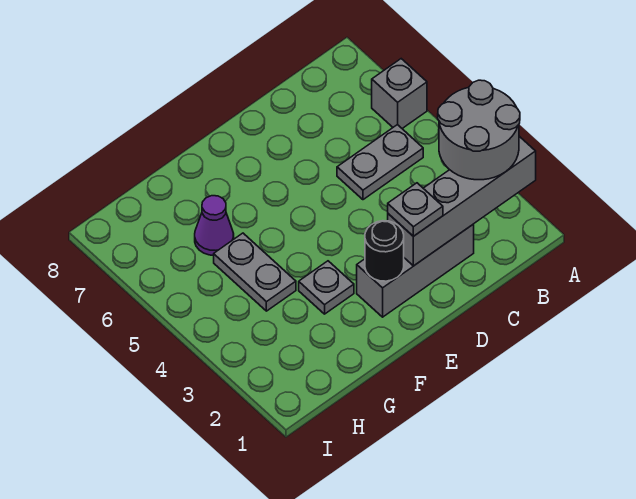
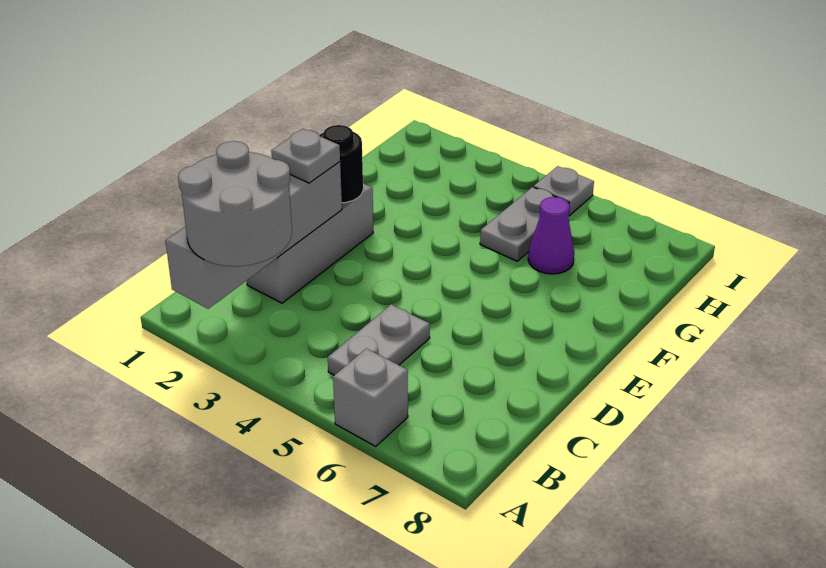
grey plate F3 level 1 -> grey plate I5 level 1
grey plate G4:G5 level 1 -> grey plate G5:H5 level 1

